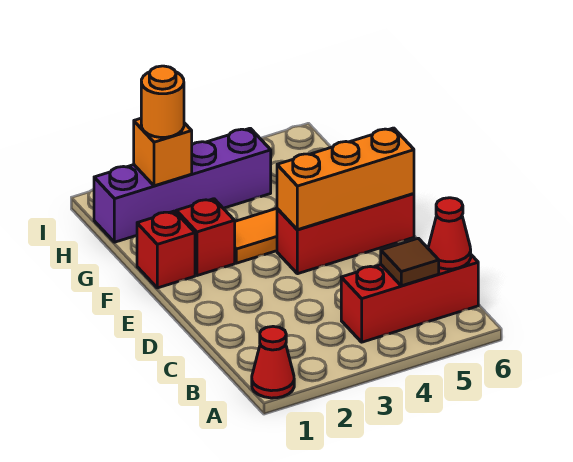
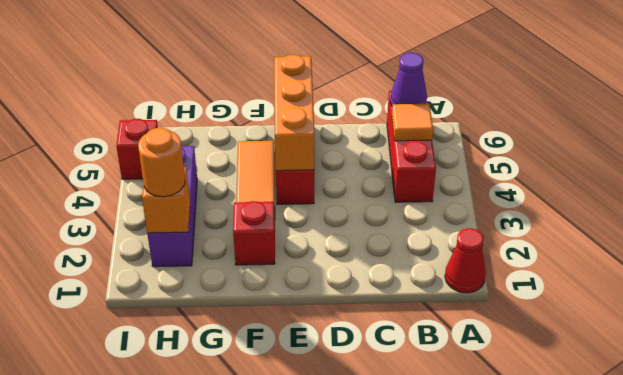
brown tile B5 level 2 -> orange tile B5 level 2
red cone B6 level 2 -> purple cone B6 level 2
red brick F1 level 1 -> red brick I5 level 1
purple brick H1:H4 level 1 -> purple brick H2:H4 level 1

